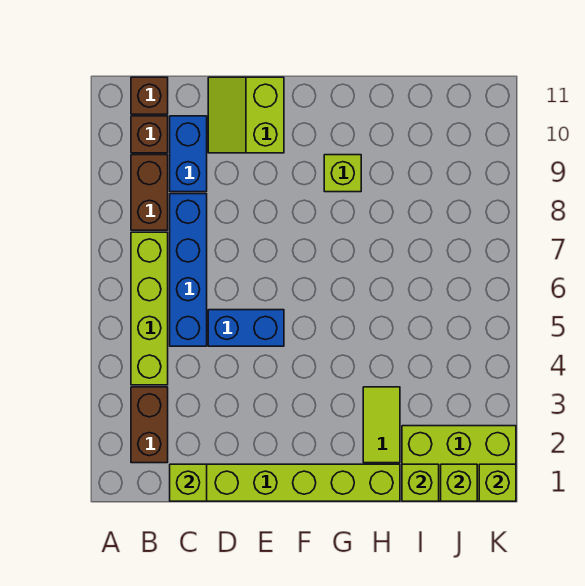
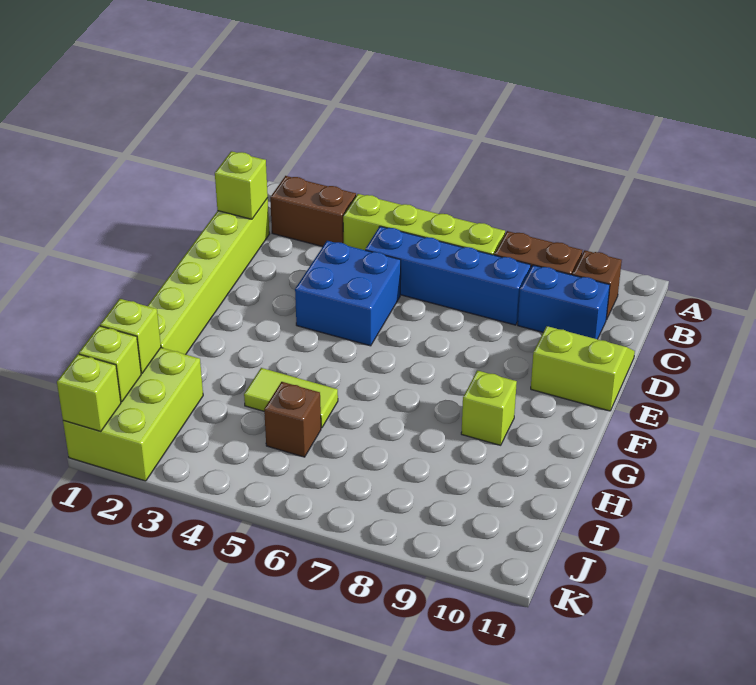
brown brick B11 level 1 -> brown brick I5 level 1
blue brick D5:E5 level 1 -> blue brick D4:E5 level 1
lime tile H2:H3 level 1 -> lime tile H4:H5 level 1

